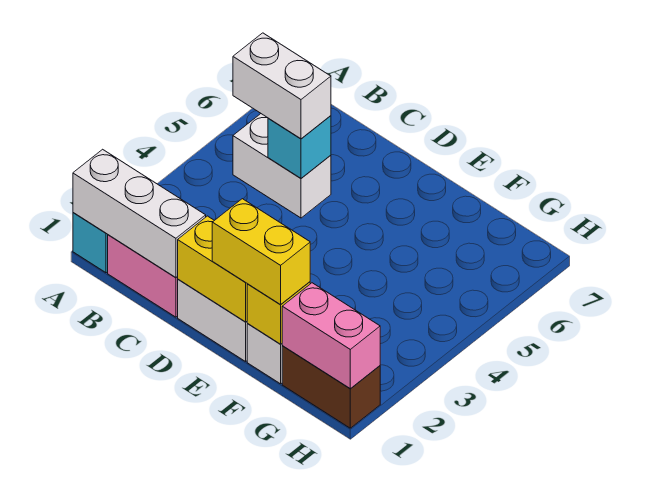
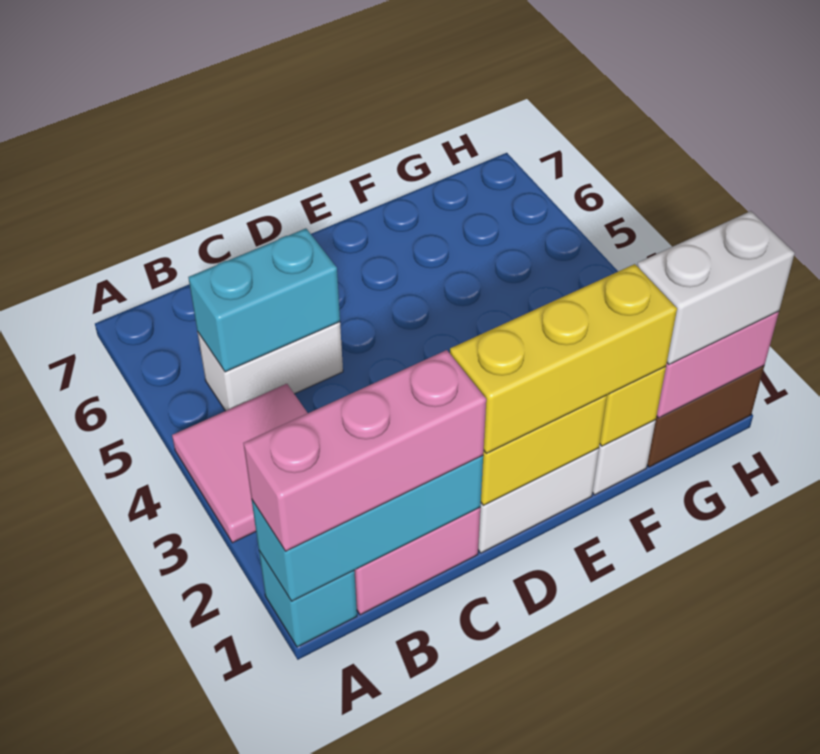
white brick A1:C1 level 2 -> cyan brick A1:C1 level 2
none -> pink brick A1:C1 level 3
none -> pink tile A3:B4 level 1
white brick B5:C5 level 3 -> white brick G1:H1 level 3
cyan brick C5 level 2 -> cyan brick B5:C5 level 2
yellow brick E1:F1 level 3 -> yellow brick D1:F1 level 3

